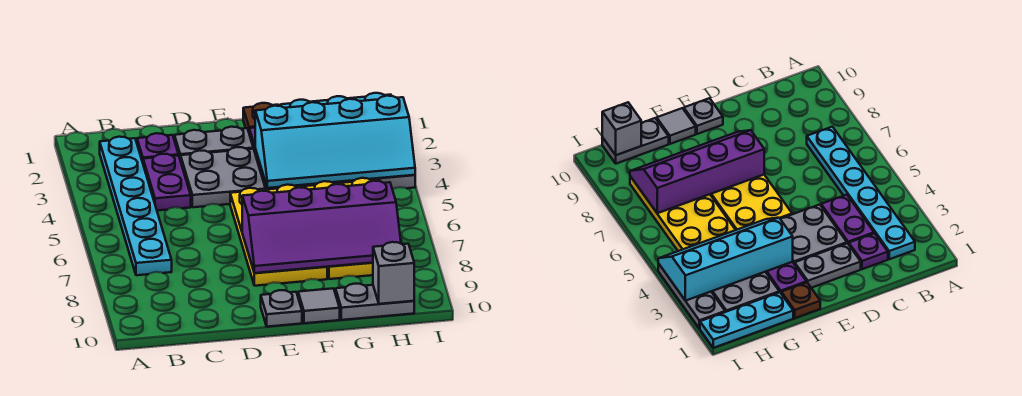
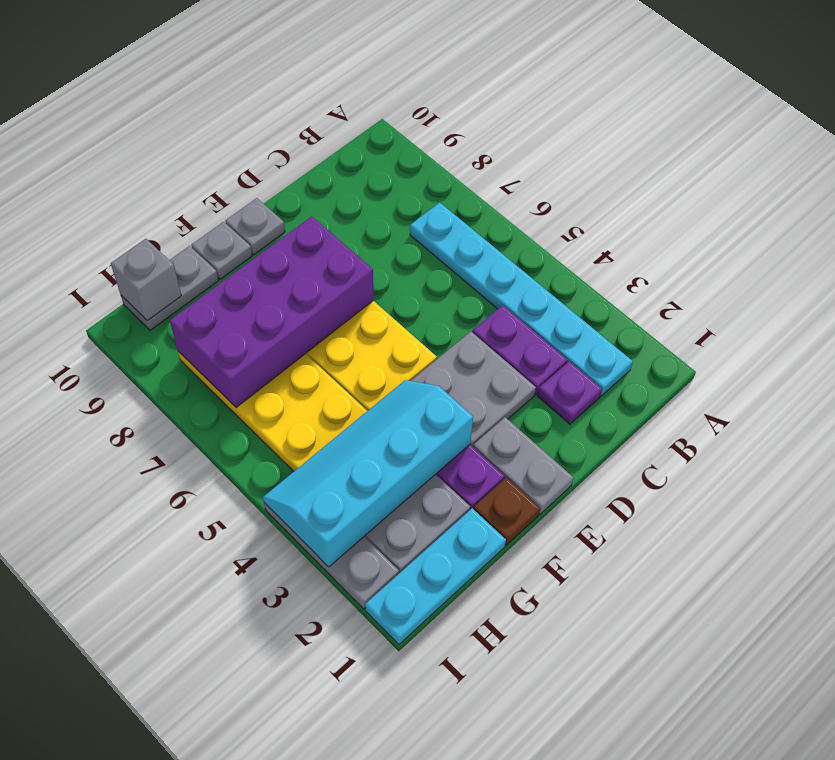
grey plate D2:E2 level 1 -> grey plate E1:E2 level 1
purple slope E7:H8 level 2 top 7 -> purple brick E7:H8 level 2
grey tile F10 level 1 -> grey plate F10 level 1

